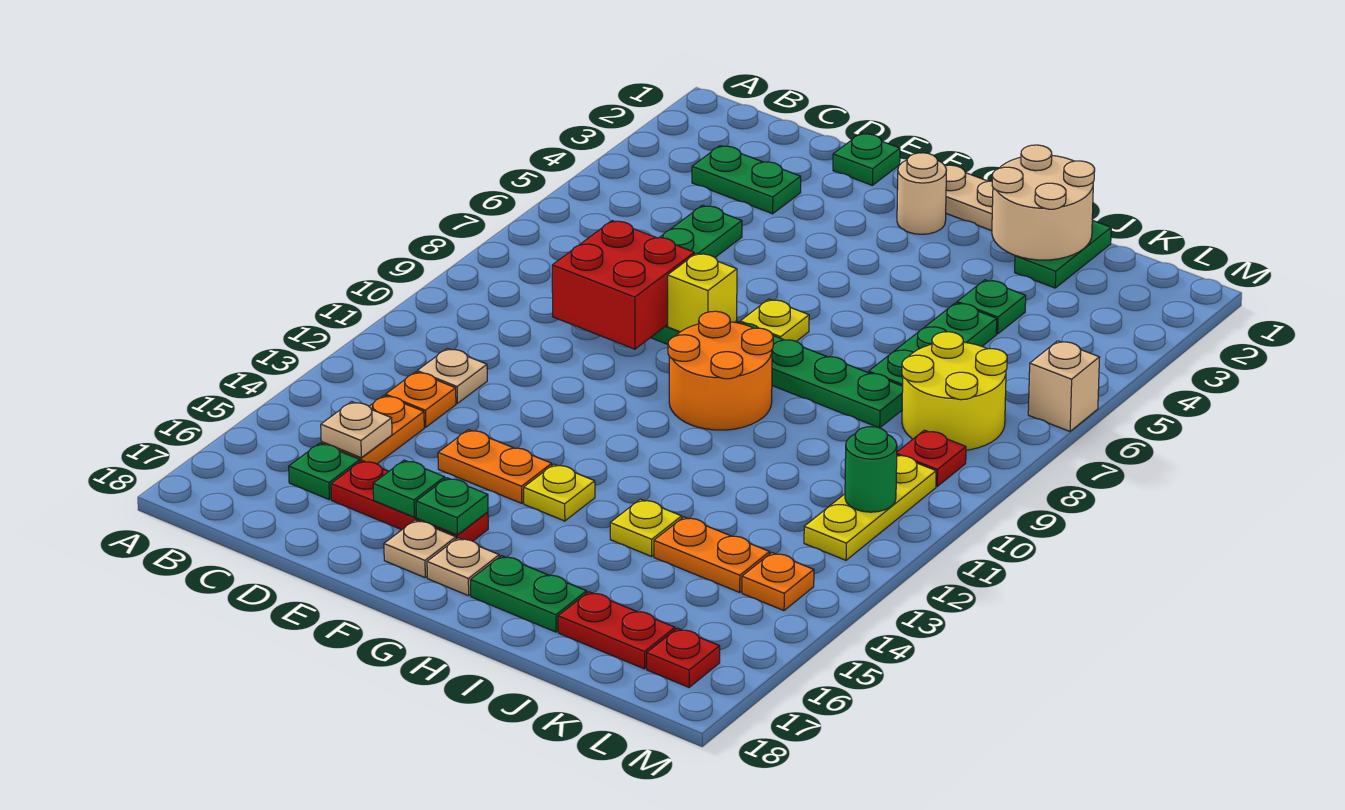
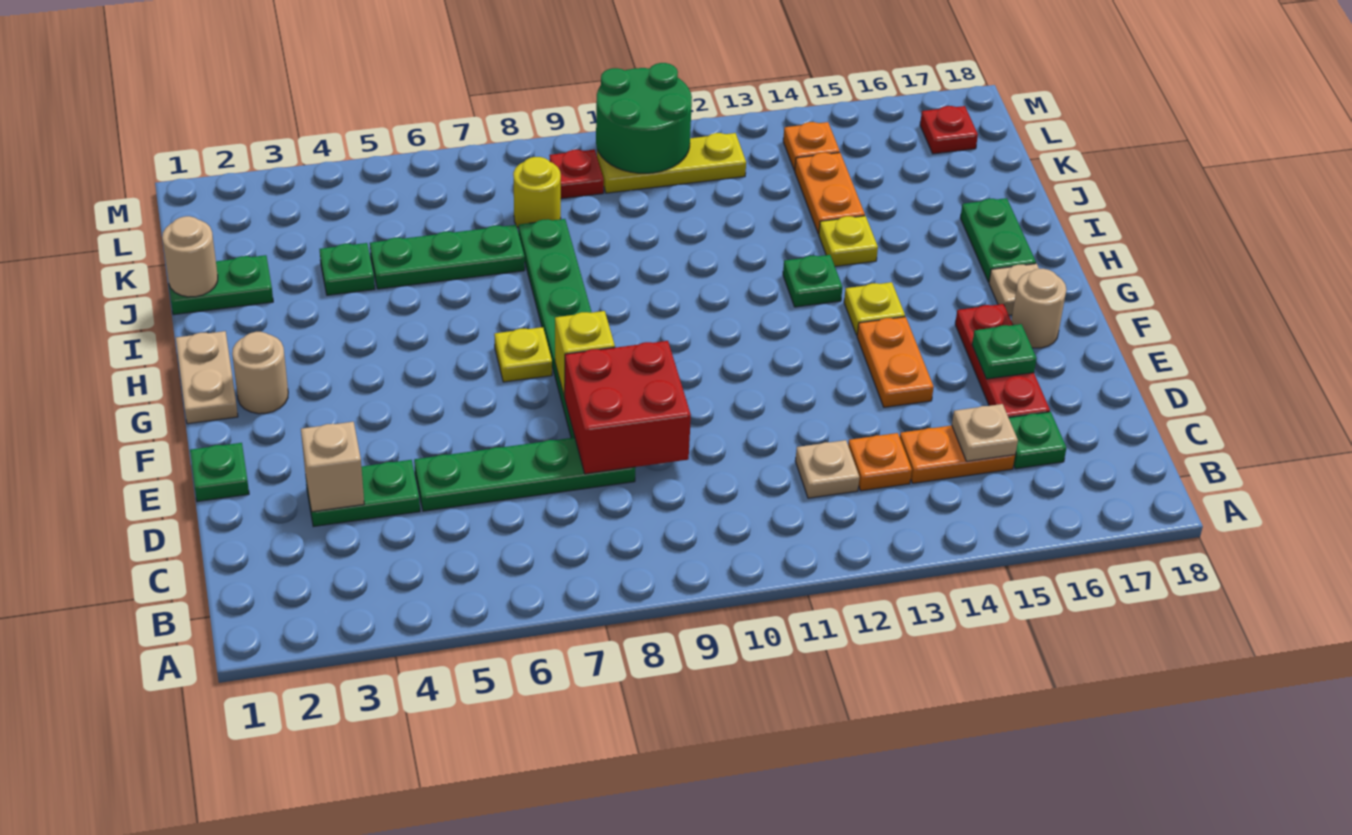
green plate C3:D3 level 1 -> green plate D3:D4 level 1
green plate F16 level 2 -> green plate H13 level 1
tan plate F17 level 1 -> tan round brick F17 level 1
orange round brick G9:H10 level 1 -> none
tan round brick I1:J2 level 2 -> tan round brick J1 level 2
red plate J17:K17 level 1 -> none
yellow round brick K7:L8 level 1 -> yellow round brick K8 level 1
green round brick L11 level 2 -> green round brick L10:M11 level 2
tan brick M6 level 1 -> tan brick D3 level 2

